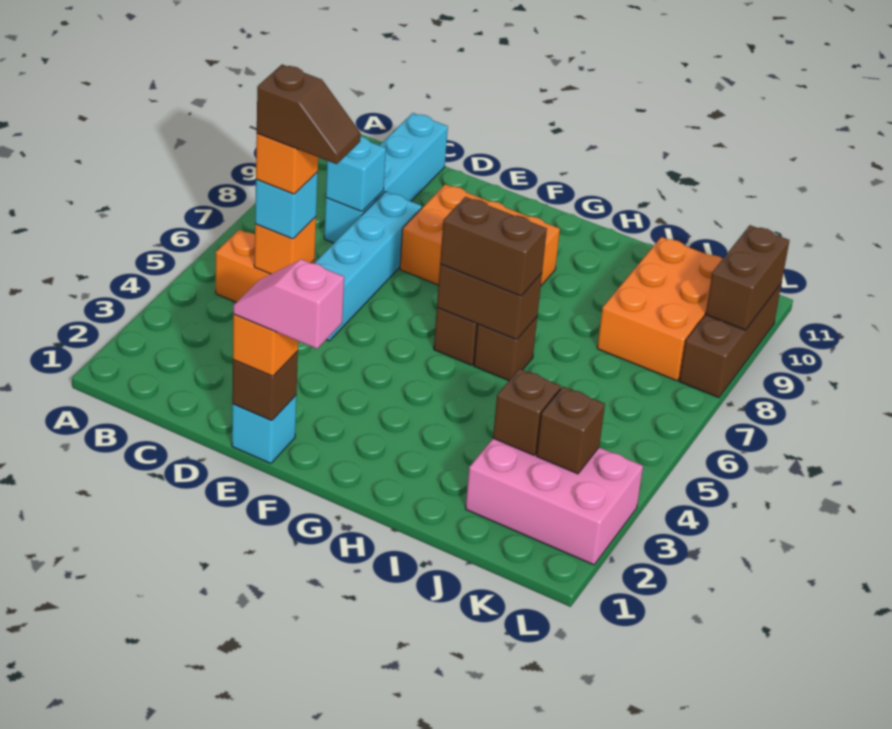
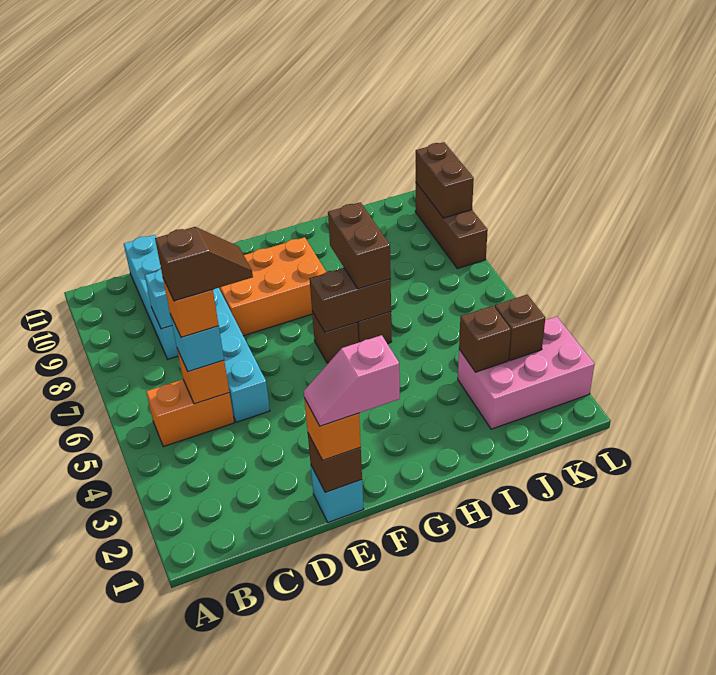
brown brick G6:H6 level 3 -> brown brick H6:H7 level 3
orange brick J8:K10 level 1 -> none

